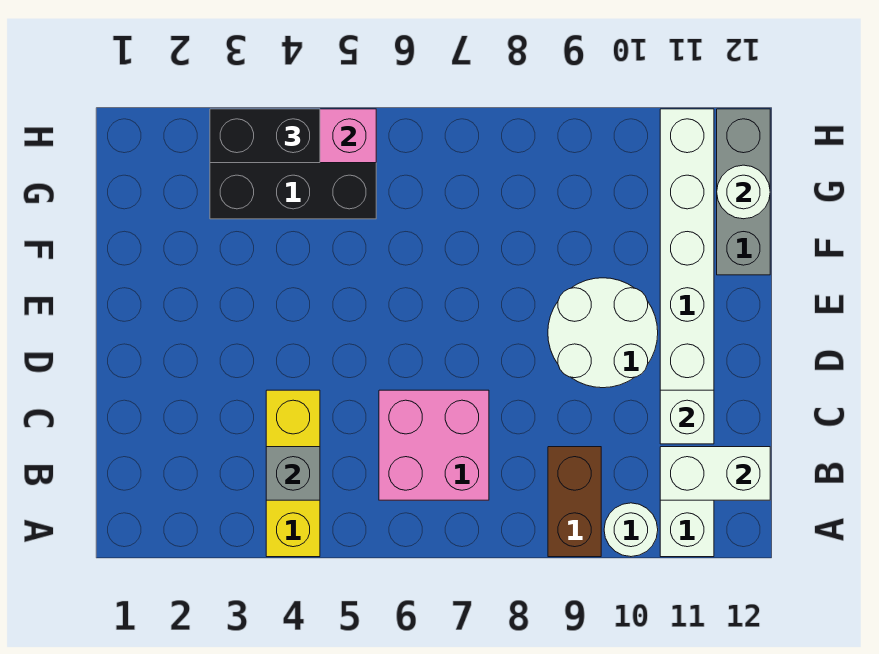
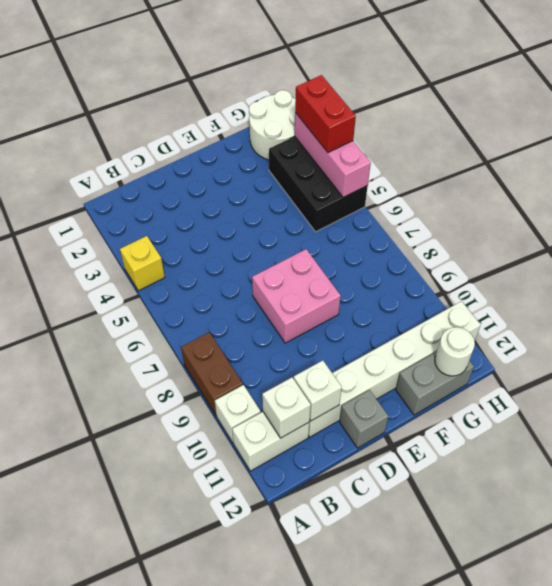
yellow brick A4:C4 level 1 -> yellow brick A4 level 1
brown brick A9:B9 level 1 -> brown brick A8:A9 level 1
white round brick A10 level 1 -> white brick A10 level 1
grey brick B4 level 2 -> grey brick D12 level 1
pink brick B6:C7 level 1 -> pink brick D7:E8 level 1
white brick B11:B12 level 2 -> white brick B11 level 2
white round brick D9:E10 level 1 -> white round brick G1:H2 level 1
grey brick F12:H12 level 1 -> grey brick F12:G12 level 1
black brick H3:H4 level 3 -> red brick H3:H4 level 3

